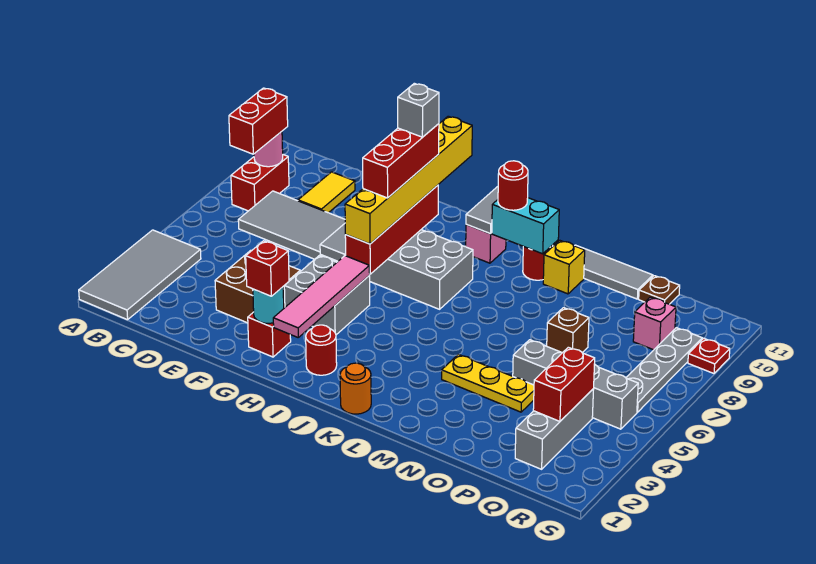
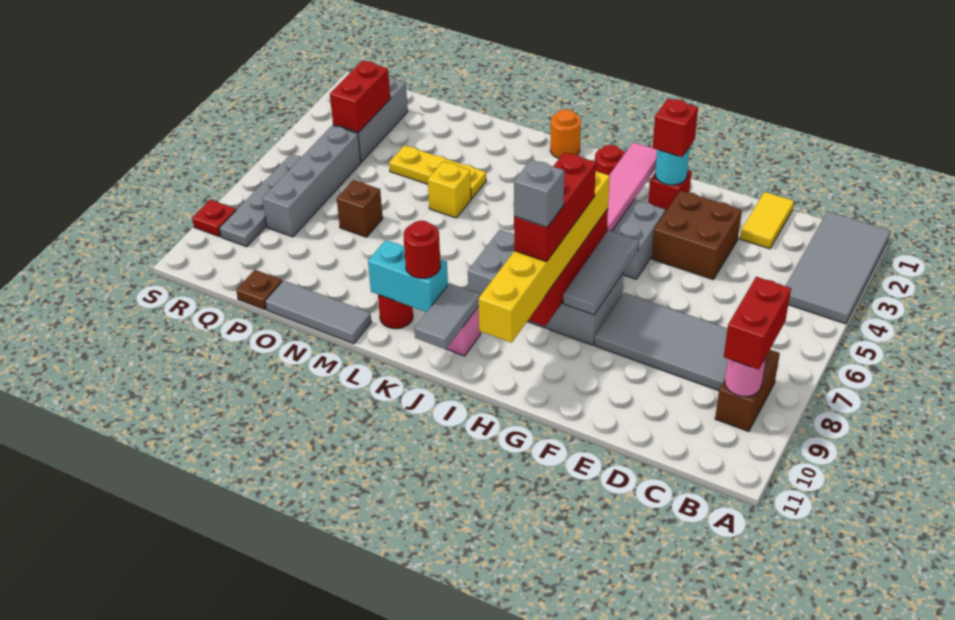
red brick B8:B9 level 1 -> brown brick B8:B9 level 1
yellow tile D9:D10 level 1 -> yellow tile D1:D2 level 1
yellow brick M10 level 1 -> yellow brick M5 level 1
grey brick O5:R5 level 1 -> grey brick Q5:Q8 level 1
pink brick Q9 level 1 -> none

